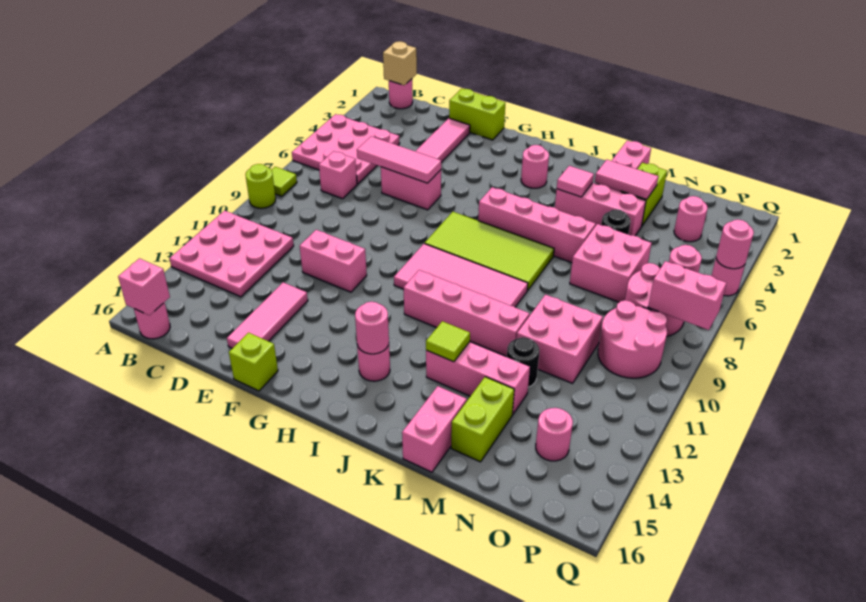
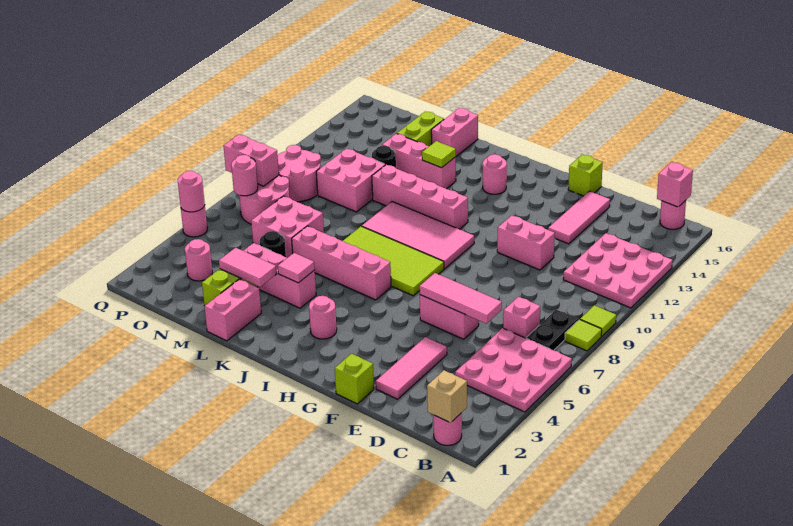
lime round brick A9 level 1 -> lime tile A9 level 1
none -> black plate B7:B8 level 1
lime brick E1:F1 level 1 -> lime brick F1 level 1
pink round brick I14 level 2 -> none
pink round brick O14 level 1 -> none

